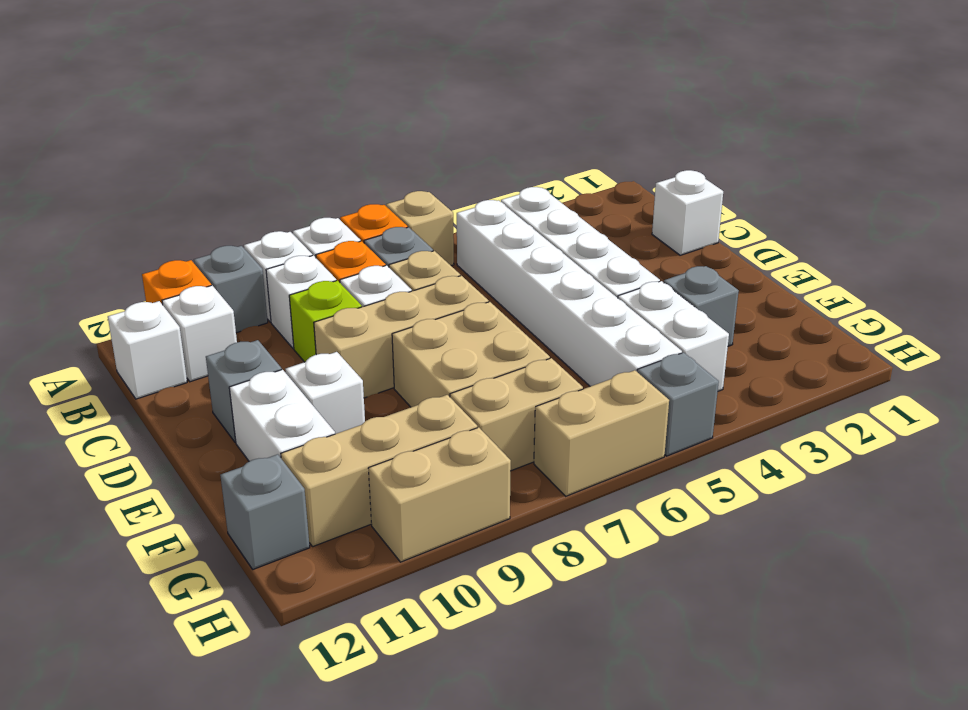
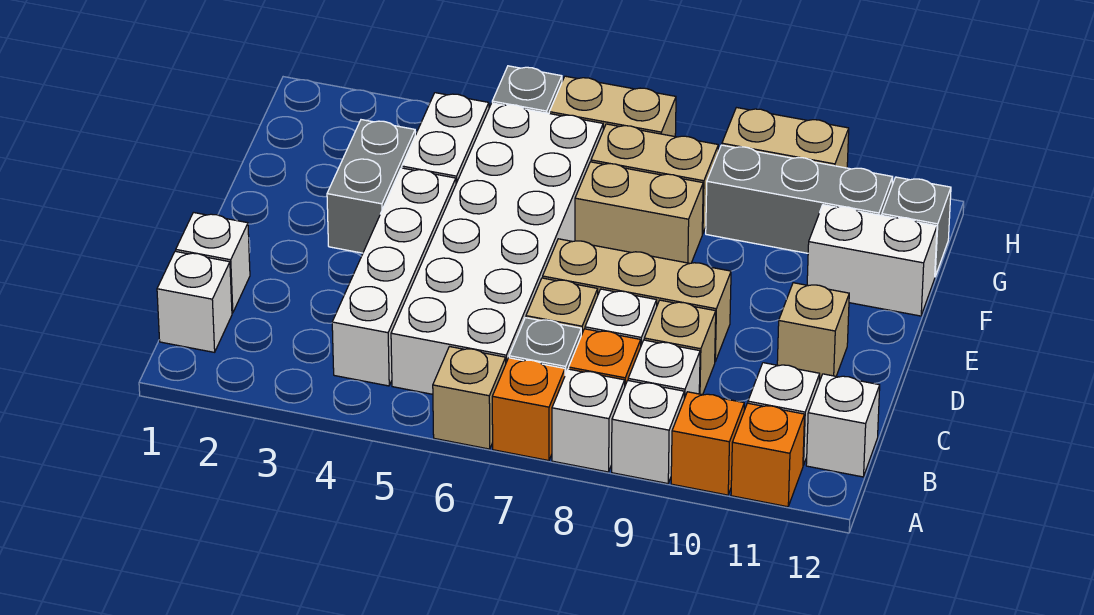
grey brick A10 level 1 -> orange brick A10 level 1
white brick B5:G5 level 1 -> white brick B5:G6 level 1
lime brick C9 level 1 -> tan brick C9 level 1
grey brick D11 level 1 -> tan brick D11 level 1
tan brick E7:F8 level 1 -> tan brick F7:F8 level 1
white brick E10 level 1 -> white brick B1 level 1
white brick E11:F11 level 1 -> white brick F11:F12 level 1
grey brick F3 level 1 -> grey brick E3:F3 level 1
tan brick G9:G11 level 1 -> grey brick G9:G11 level 1

